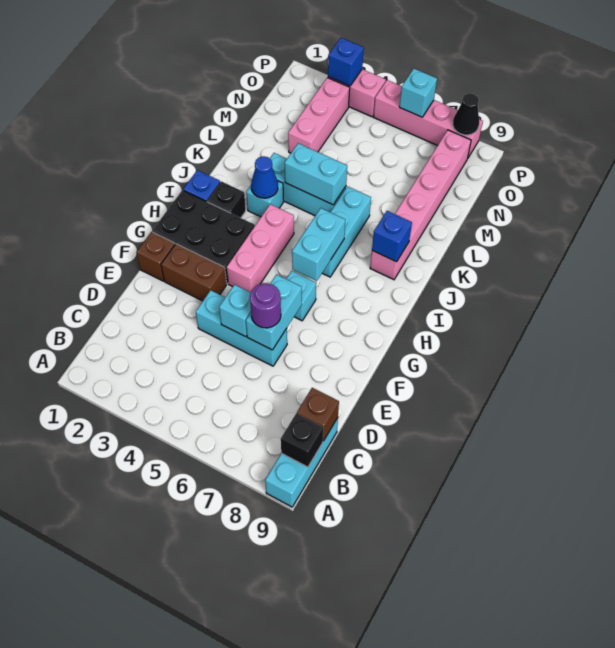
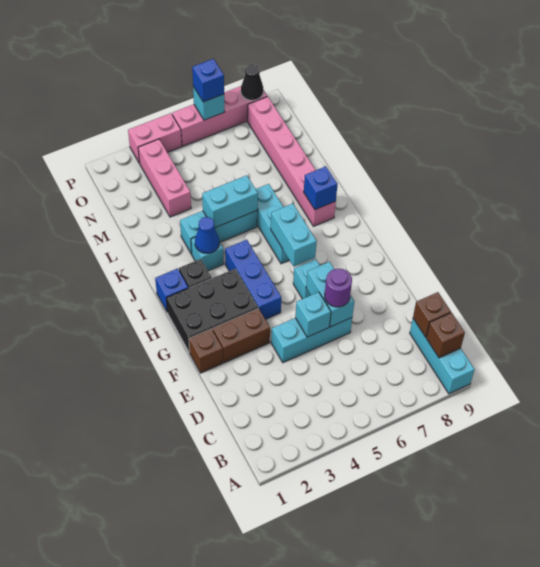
black brick B9 level 2 -> brown brick B9 level 2
pink brick G4:I4 level 1 -> blue brick G4:I4 level 1
blue brick P3 level 2 -> blue brick P6 level 3

